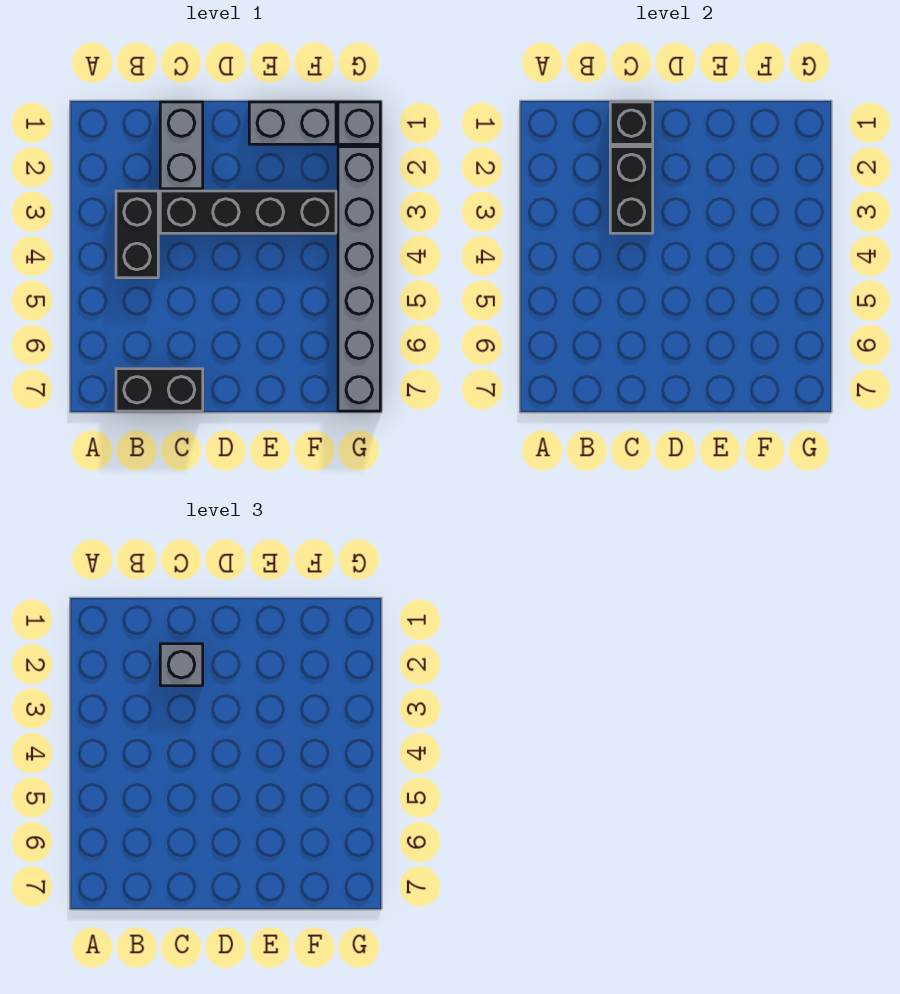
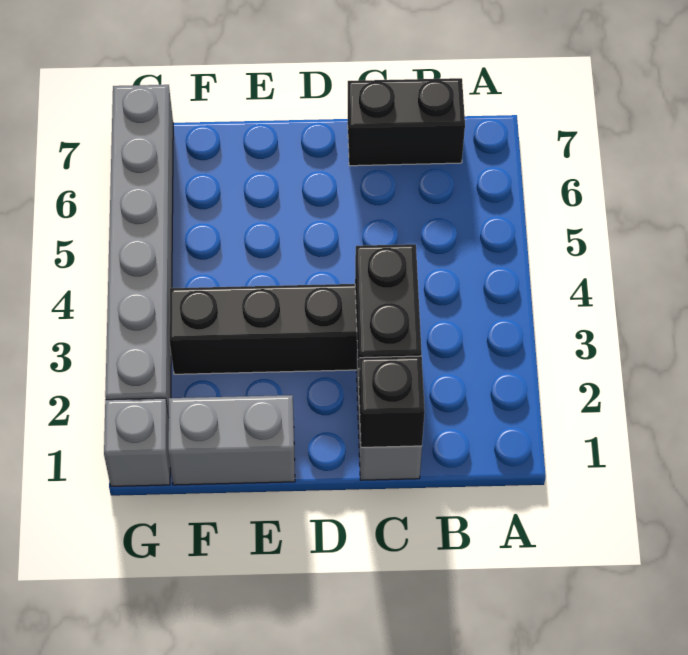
black brick B3:B4 level 1 -> none
grey brick C2 level 3 -> none

